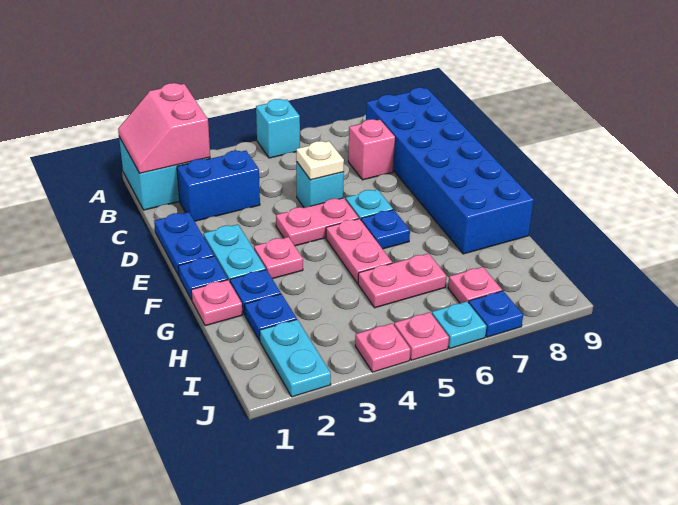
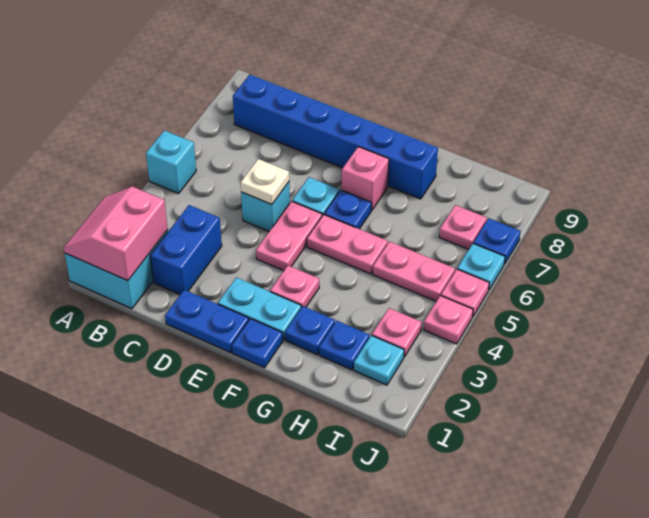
pink slope A1:B2 level 2 top 2 -> pink slope A1:B2 level 2 top B
blue brick B8:G9 level 1 -> blue brick B8:G8 level 1
pink brick C7 level 1 -> pink brick F7 level 1
pink plate G1 level 1 -> pink plate I3 level 1
pink plate H5:H6 level 1 -> pink plate H5:I5 level 1
cyan plate I2:J2 level 1 -> cyan plate I2 level 1

